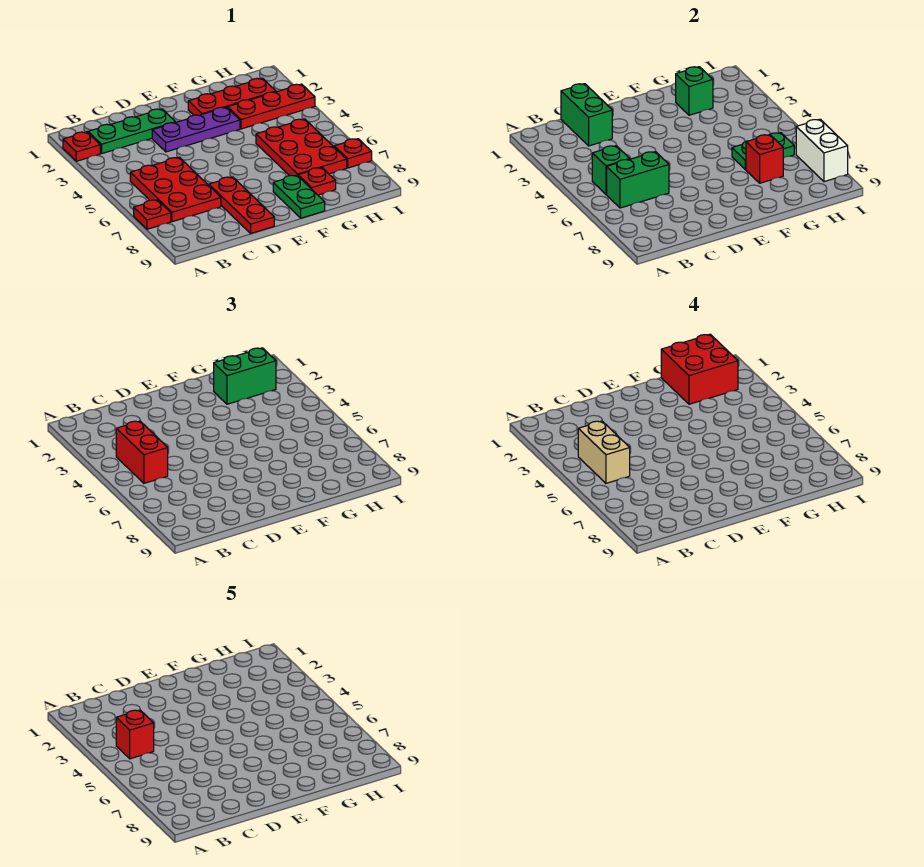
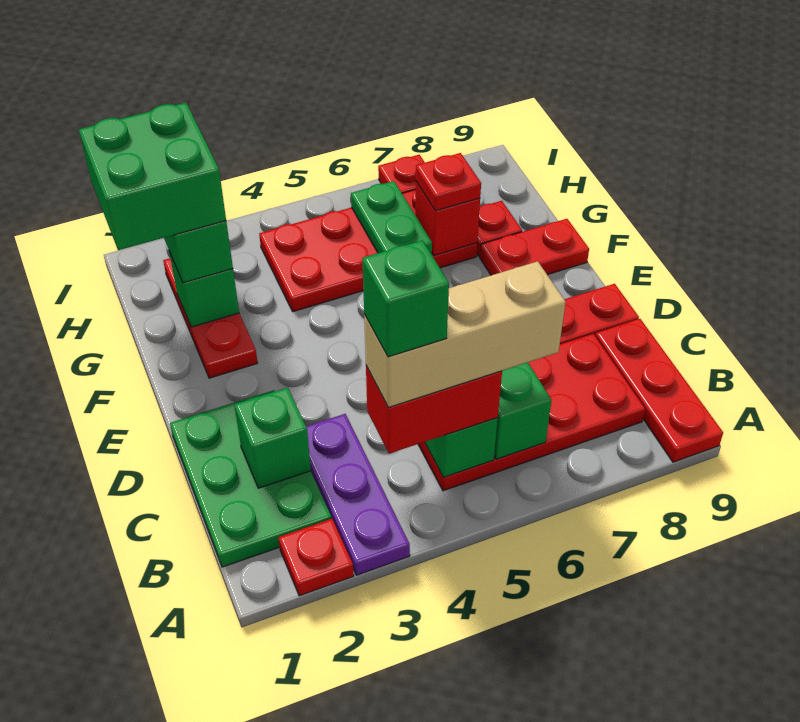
red plate A7 level 1 -> red plate G7 level 3
green plate B2:D2 level 1 -> green plate B1:D2 level 1
tan brick B4:B5 level 4 -> tan brick B4:B6 level 4
red brick B4 level 5 -> green brick B4 level 5
red plate B5:C7 level 1 -> red plate B5:C8 level 1
green brick C1:C2 level 2 -> green brick C2 level 2
purple plate D3:F3 level 1 -> purple plate A3:C3 level 1
green plate F8:F9 level 1 -> red plate F8:F9 level 1
red brick G1:H2 level 4 -> green brick G1:H2 level 4
red plate G3:I3 level 1 -> red plate A9:C9 level 1
red plate G5:H7 level 1 -> red plate G4:H7 level 1
white brick I7:I8 level 2 -> none

